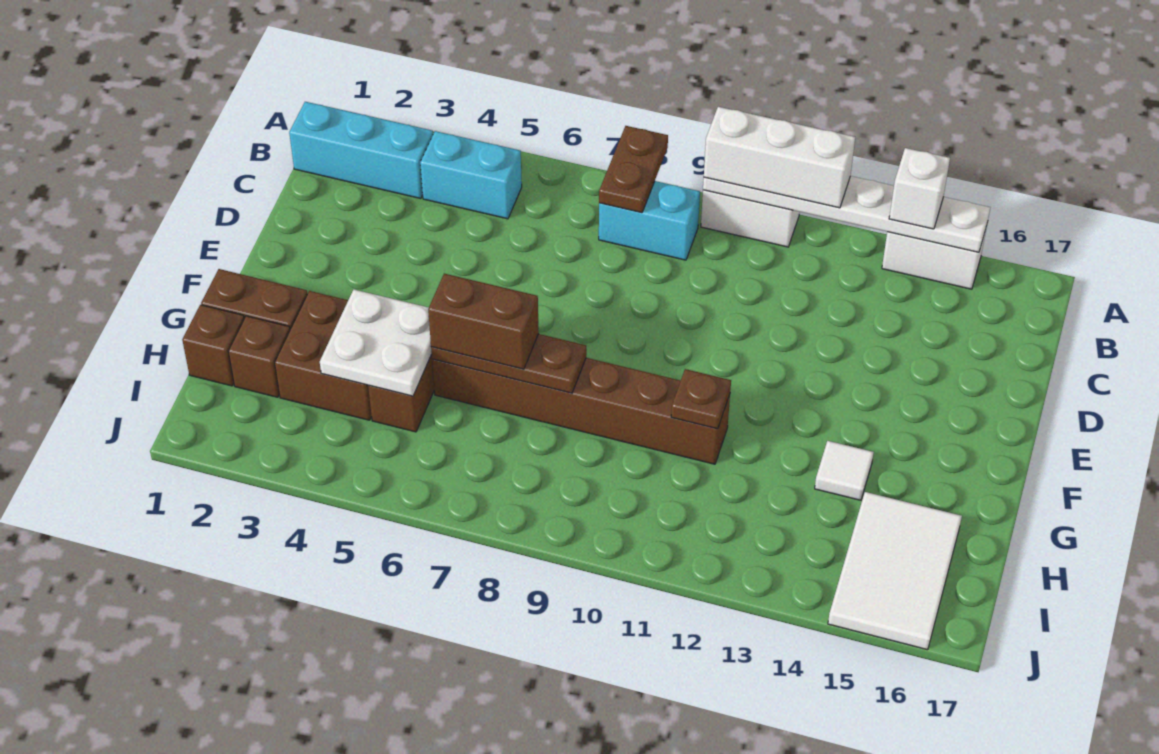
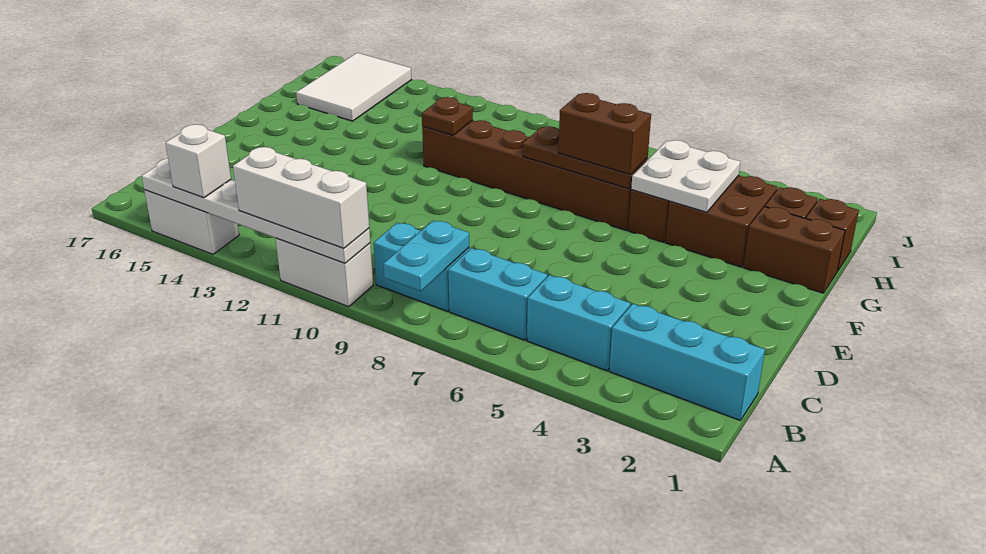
brown plate A8:B8 level 2 -> cyan plate A8:B8 level 2
none -> cyan brick B6:B7 level 1
white tile G14 level 1 -> none

